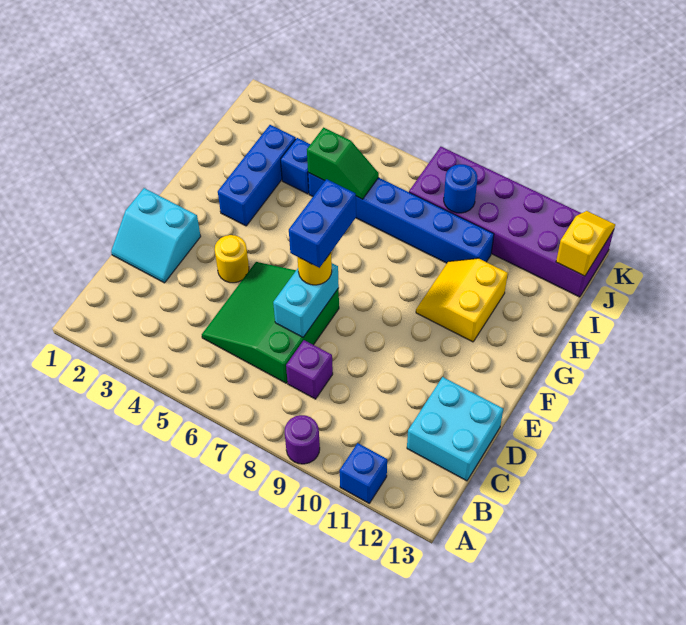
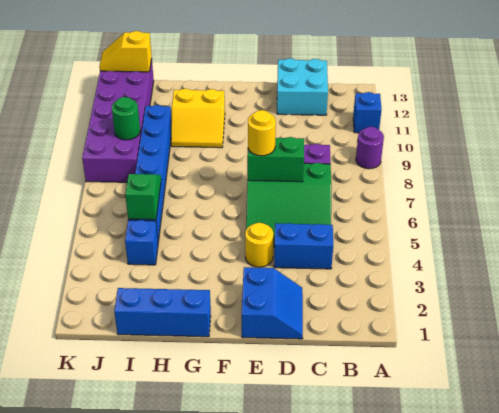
cyan slope D1:E2 level 1 top E -> blue slope D1:E2 level 1 top E
cyan brick D7:E7 level 2 -> green brick D7:E7 level 2
blue brick E7:F7 level 4 -> blue brick C4:D4 level 1
blue brick G3:I3 level 1 -> blue brick G1:I1 level 1
blue round brick J9 level 2 -> green round brick J9 level 2

